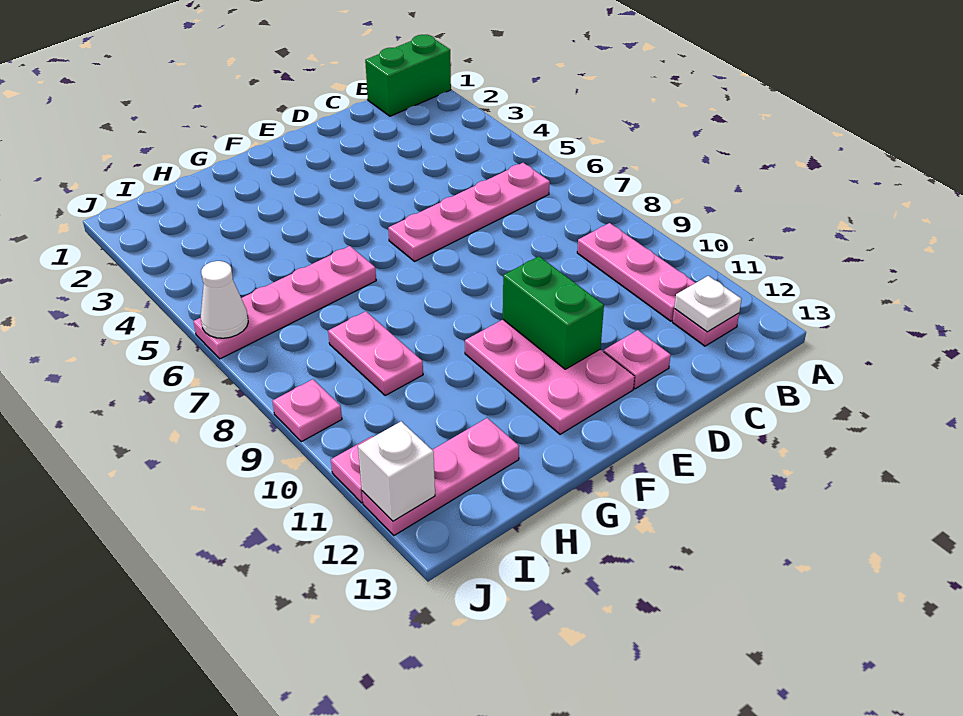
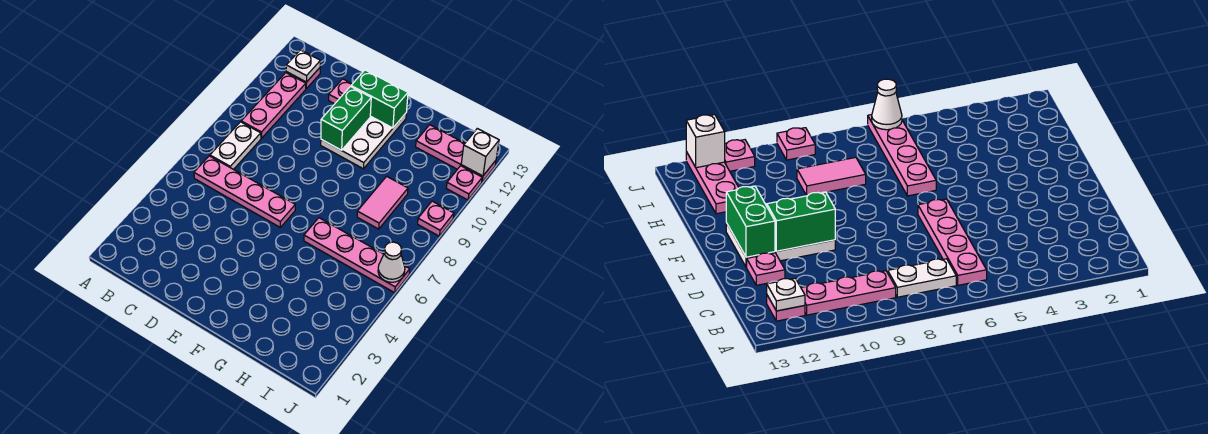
green brick A1:B1 level 1 -> green brick E12:F12 level 2
none -> white plate B7:B8 level 1
pink plate E10:F12 level 1 -> white plate E10:F12 level 1
pink plate H8:H9 level 1 -> pink tile H8:H9 level 1

